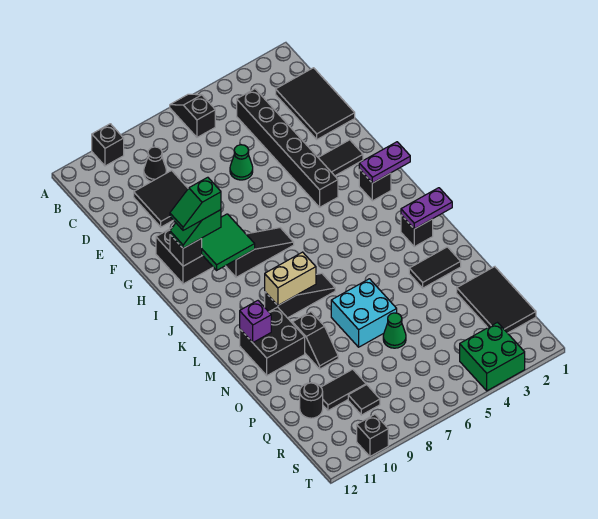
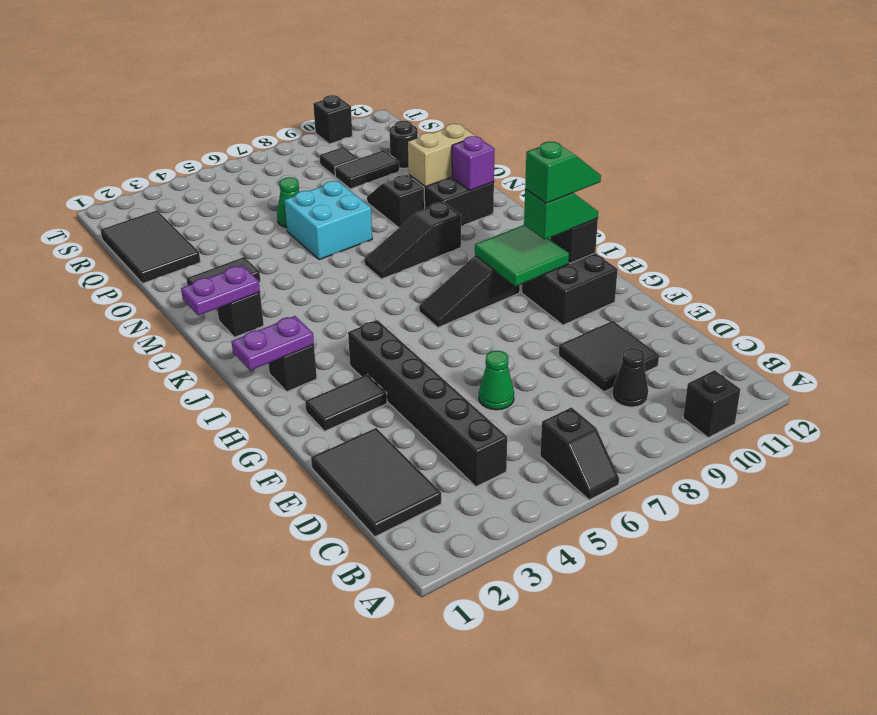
tan brick L8:L9 level 2 -> tan brick N10:N11 level 2
green brick S3:T4 level 1 -> none

